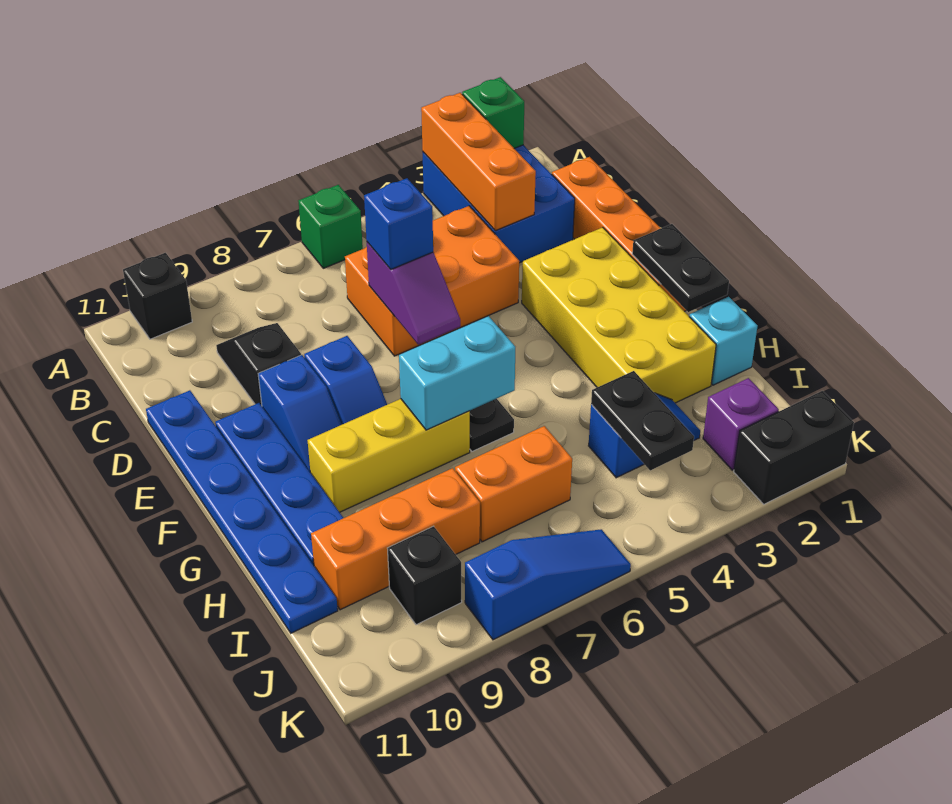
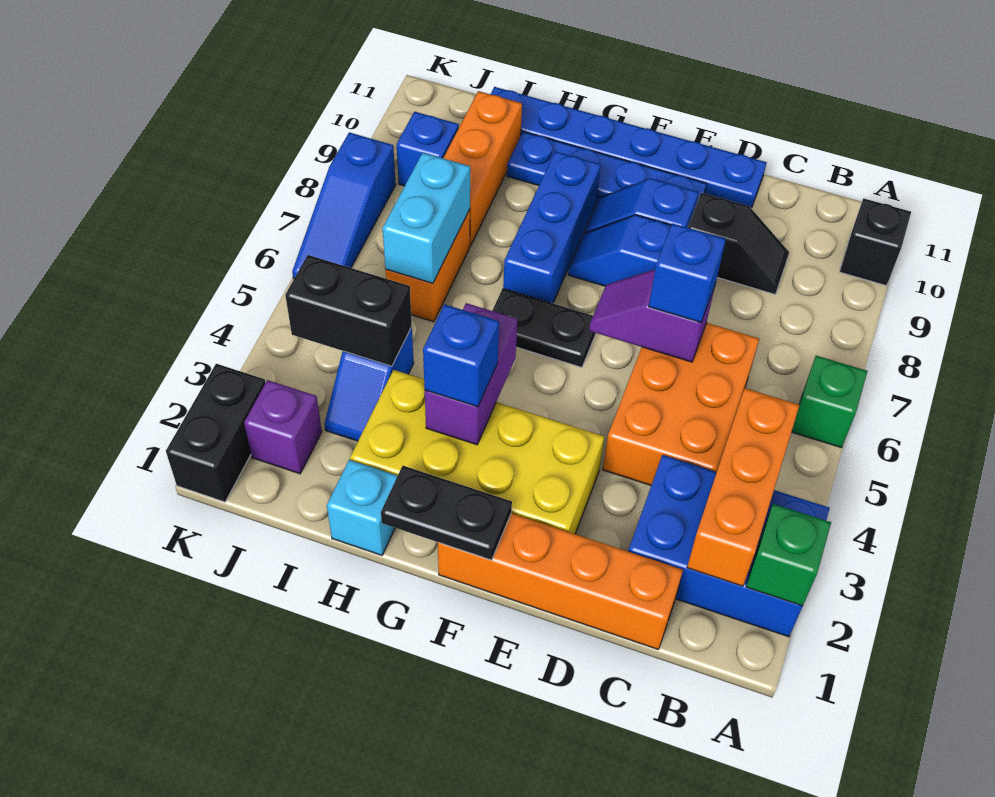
orange brick A3:C3 level 2 -> orange brick B2:B4 level 2
none -> purple brick G3:G4 level 2
none -> blue brick G3 level 3
cyan brick G6:G7 level 2 -> cyan brick I6:I7 level 2
yellow brick G7:G9 level 1 -> blue brick G7:G9 level 1
black plate I4:J4 level 2 -> black brick I4:J4 level 2
black brick J9 level 1 -> blue brick J9 level 1

